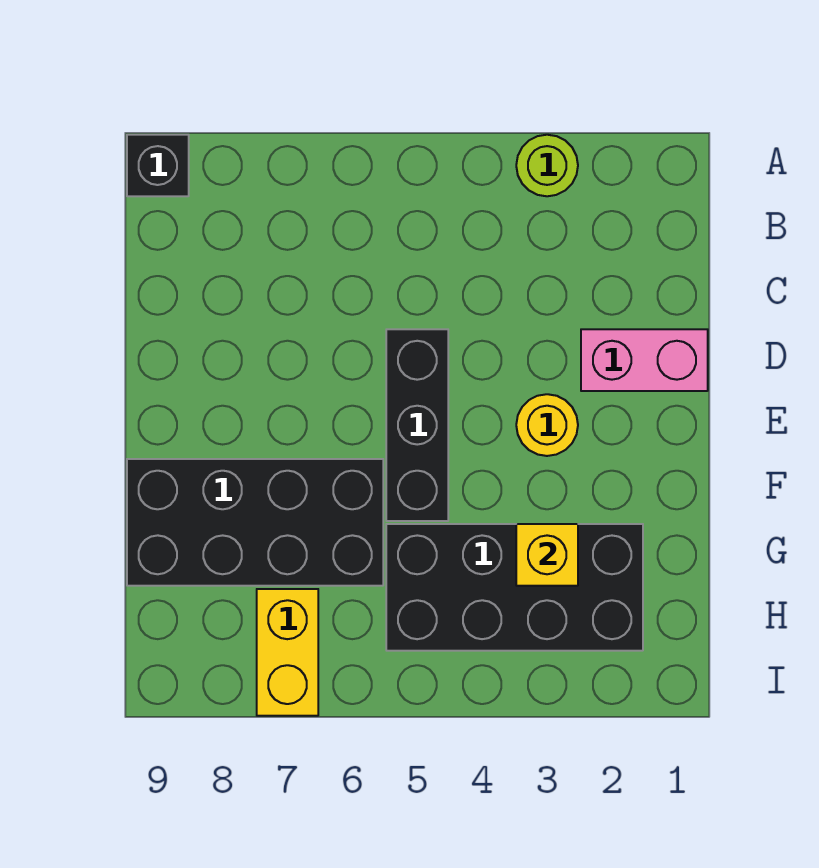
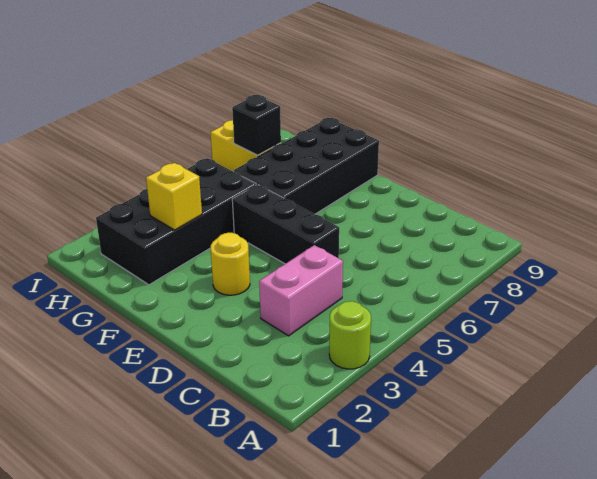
black brick A9 level 1 -> black brick H7 level 2
pink brick D1:D2 level 1 -> pink brick C3:C4 level 1

